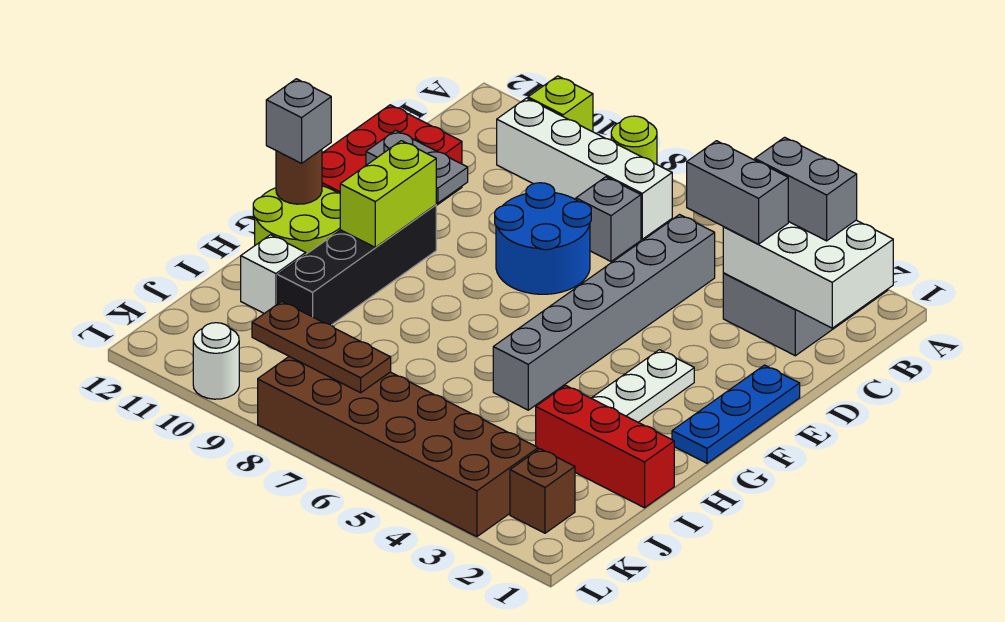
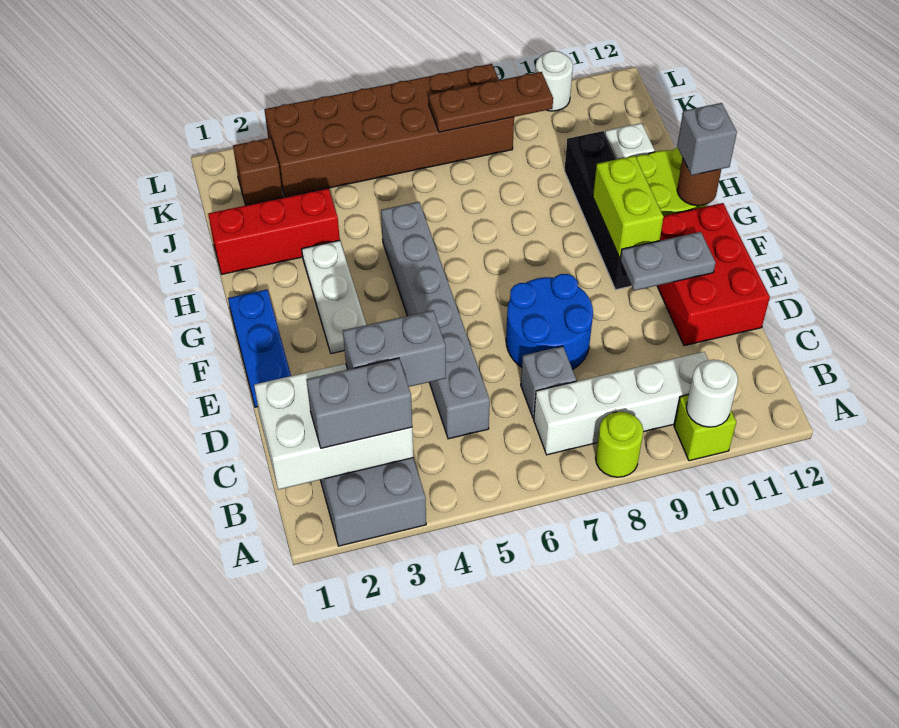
none -> white round brick A10 level 2

